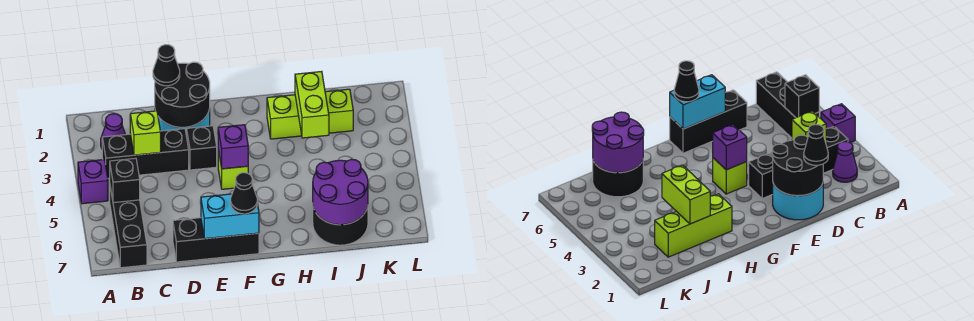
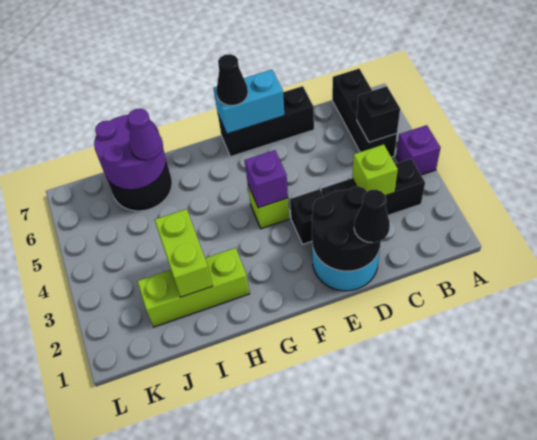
purple cone B2 level 1 -> purple cone I6 level 3

